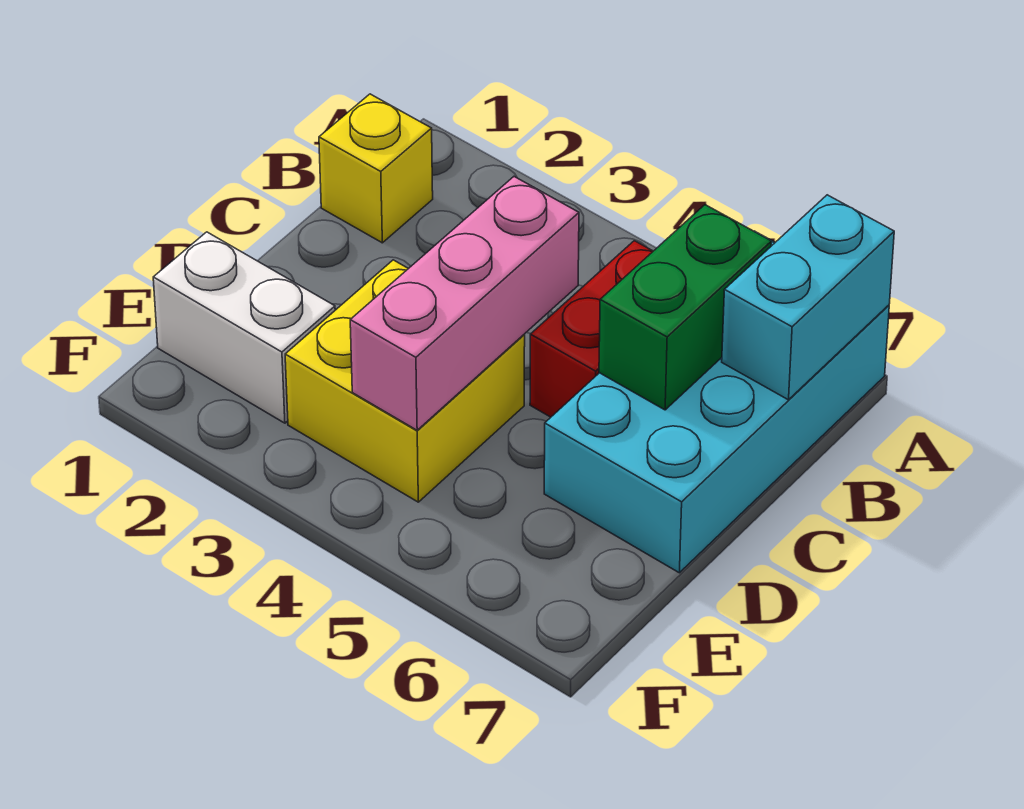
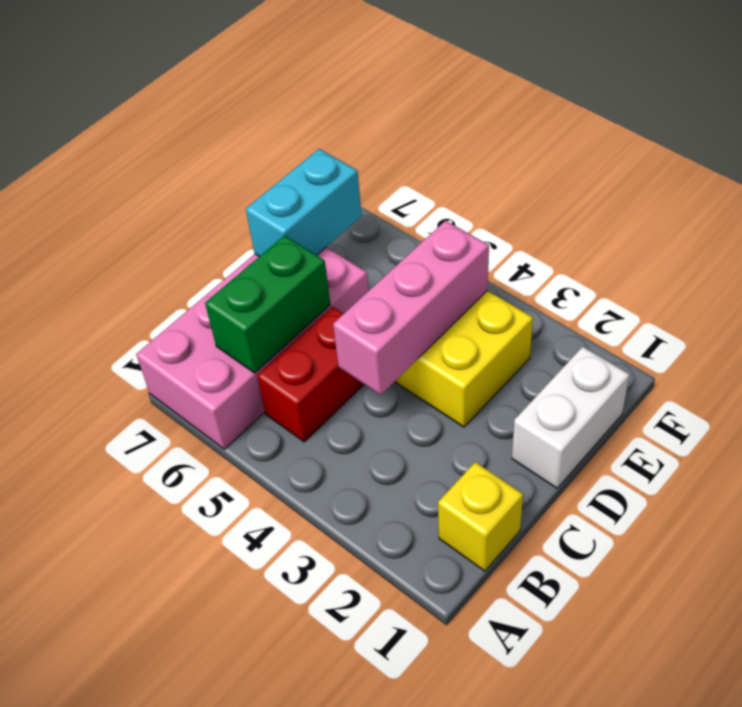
cyan brick A6:D7 level 1 -> pink brick A6:D7 level 1
cyan brick A7:B7 level 2 -> cyan brick D7:E7 level 2
white brick E1:E2 level 1 -> white brick D1:E1 level 1

